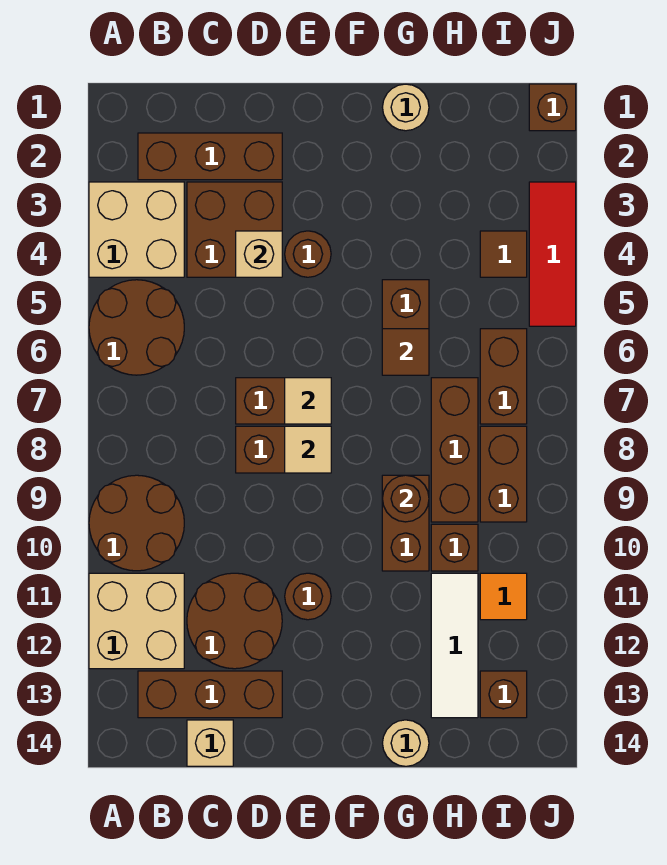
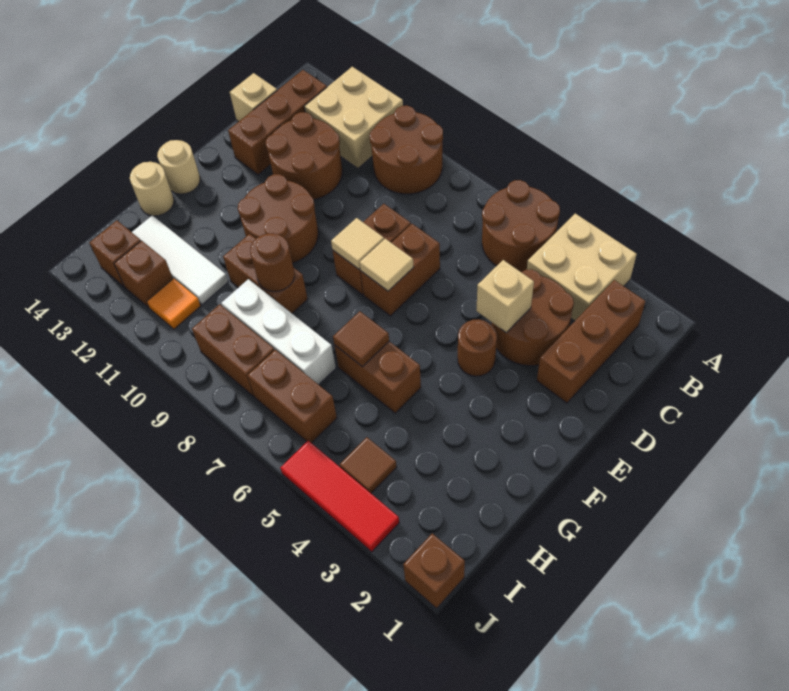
brown brick C3:D4 level 1 -> brown round brick C3:D4 level 1
brown round brick E11 level 1 -> brown round brick E10:F11 level 1
tan round brick G1 level 1 -> tan round brick F14 level 1
brown brick H7:H9 level 1 -> white brick H7:H9 level 1
brown brick H10 level 1 -> brown brick I12 level 1

